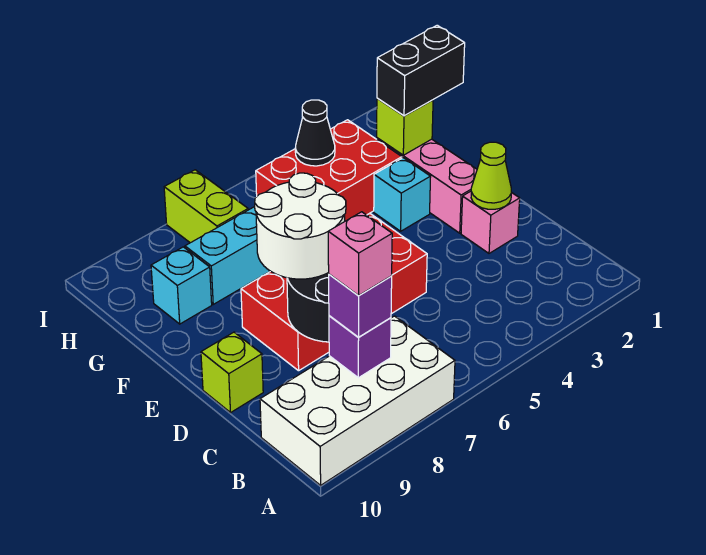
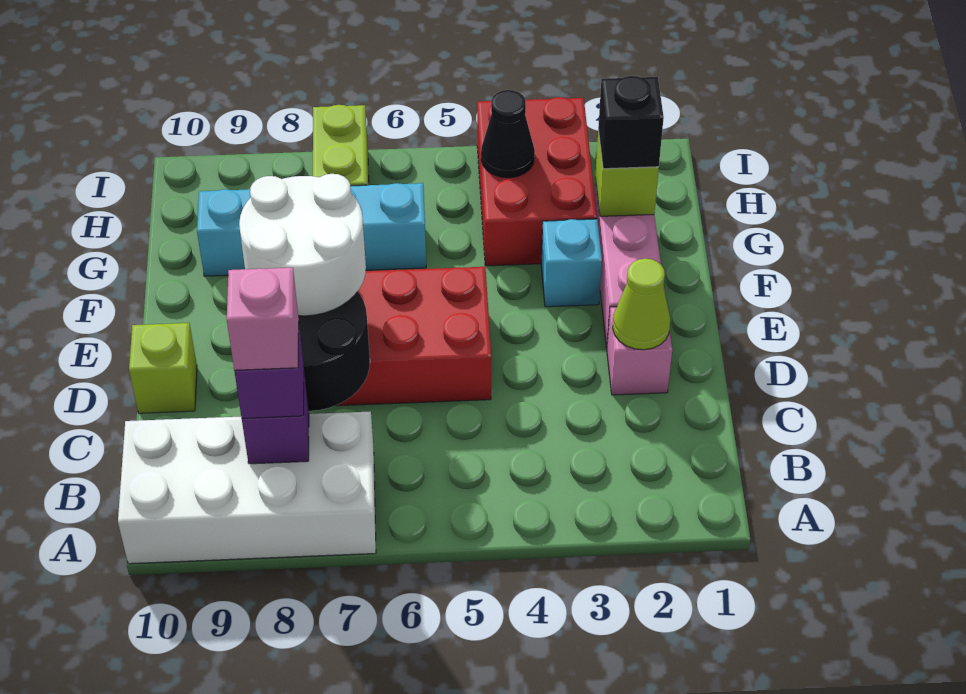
black brick G1:G2 level 3 -> black brick G2 level 3
red brick G3:H5 level 1 -> red brick G3:I4 level 1

